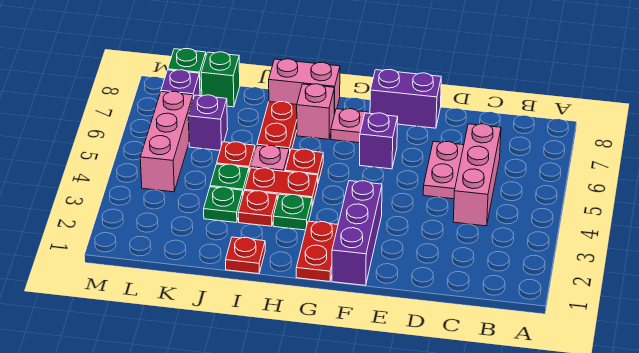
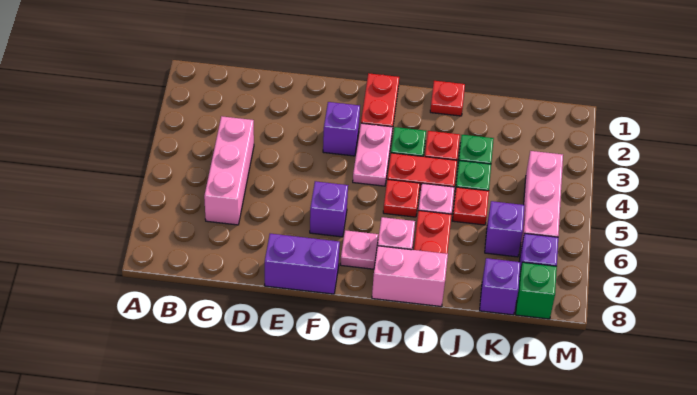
pink plate D5:D6 level 1 -> pink plate G3:G4 level 1
purple brick F1:F3 level 1 -> purple brick F3 level 1
green brick K8 level 1 -> purple brick K8 level 1

